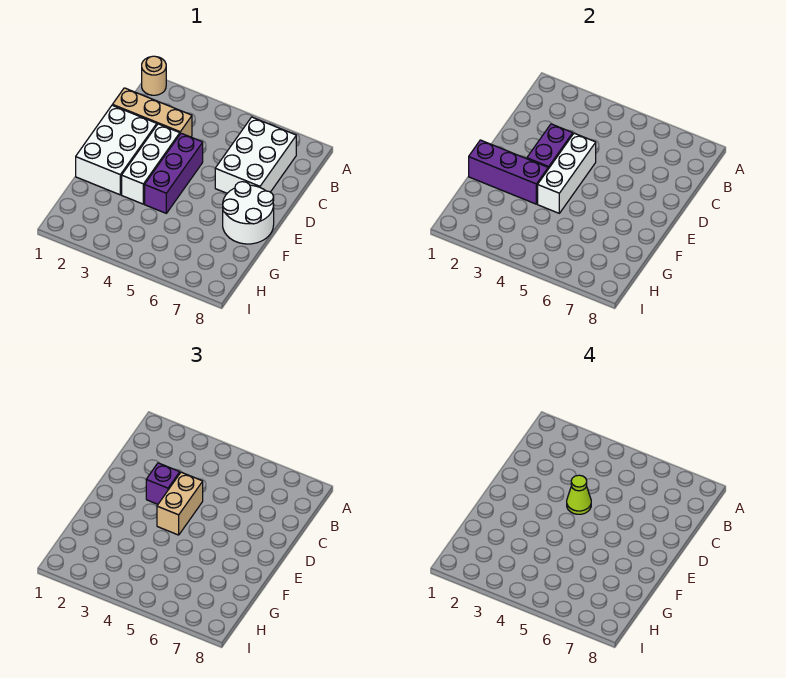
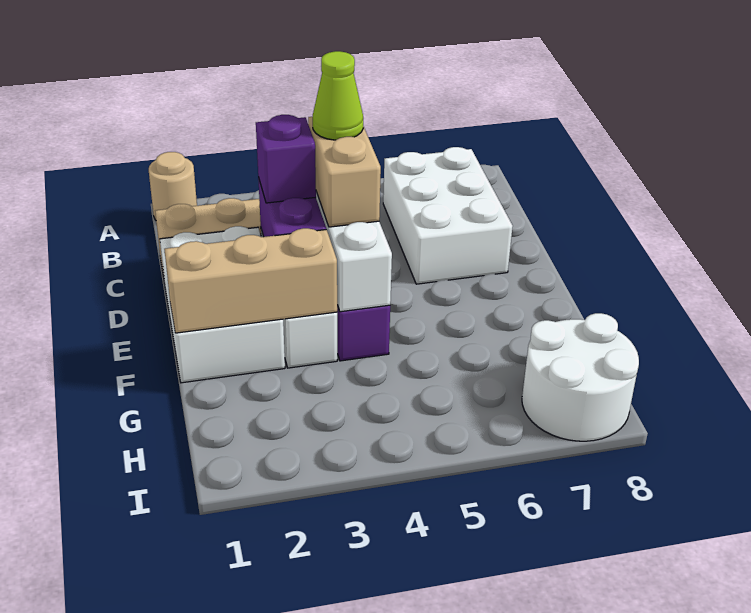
white round brick E7:F8 level 1 -> white round brick H7:I8 level 1
purple brick F1:F3 level 2 -> tan brick F1:F3 level 2

